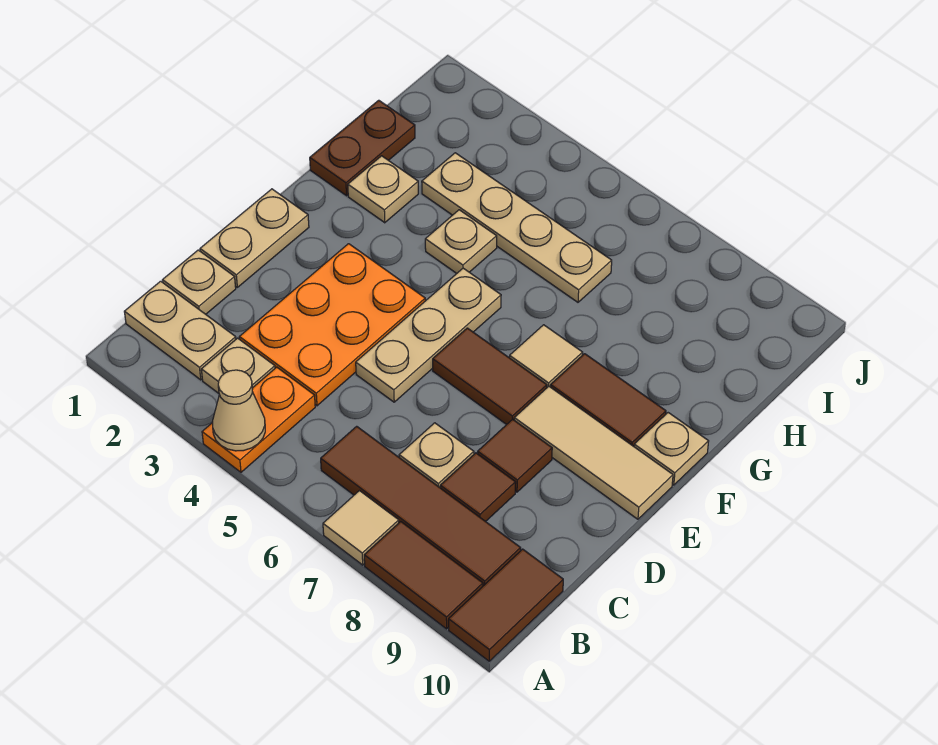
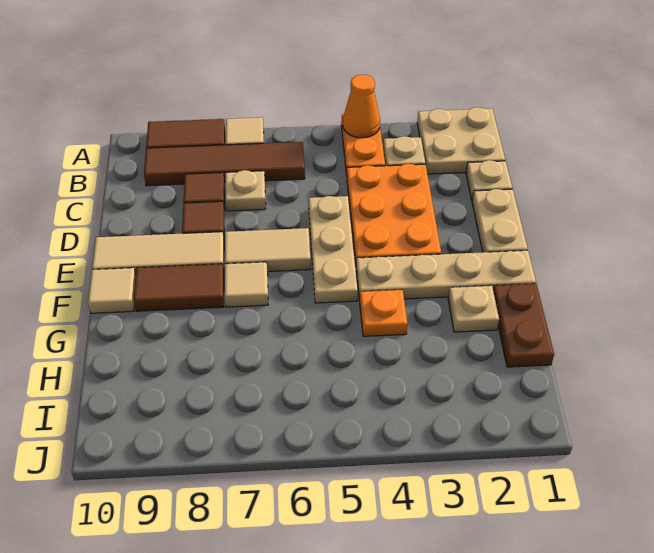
tan cone A4 level 2 -> orange cone A4 level 2
brown tile A10:B10 level 1 -> none
tan plate B1:B2 level 1 -> tan plate A1:B2 level 1
brown tile E6:E7 level 1 -> tan tile E6:E7 level 1
tan plate F10 level 1 -> tan tile F10 level 1
tan plate G4 level 1 -> orange plate G4 level 1
tan plate H3:H6 level 1 -> tan plate F1:F4 level 1

